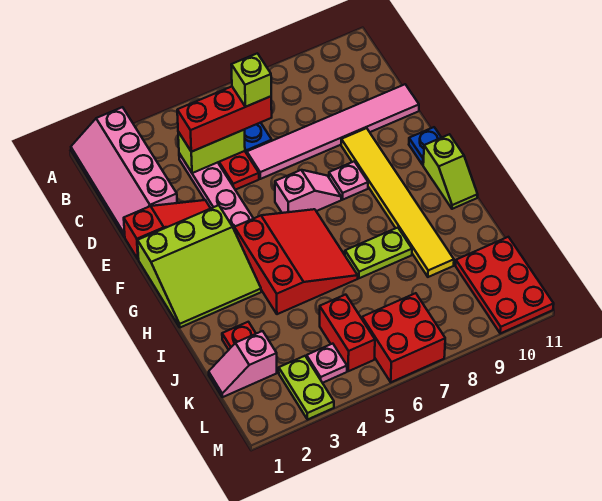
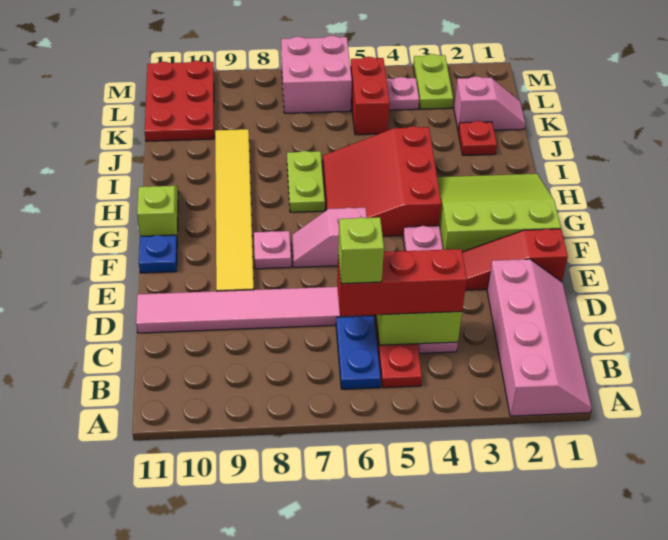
lime plate I7:I8 level 1 -> lime plate H7:I7 level 1
red brick L6:M7 level 1 -> pink brick L6:M7 level 1

